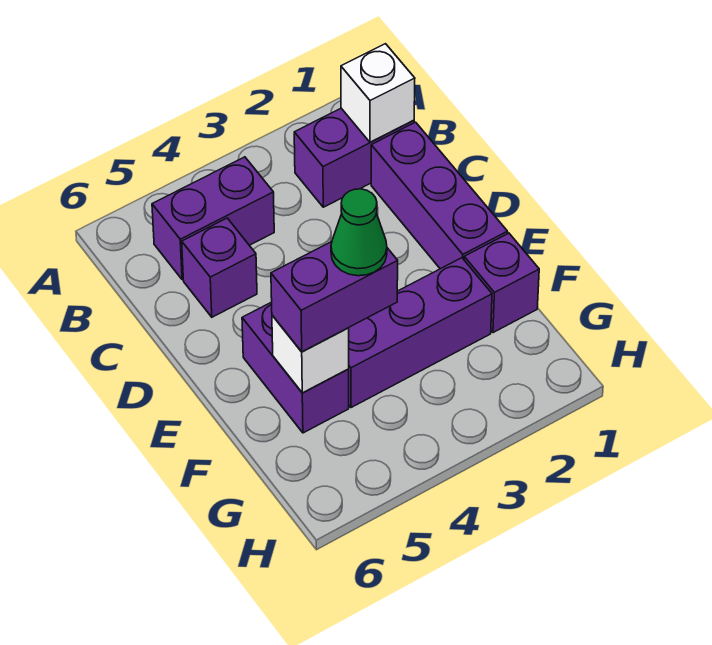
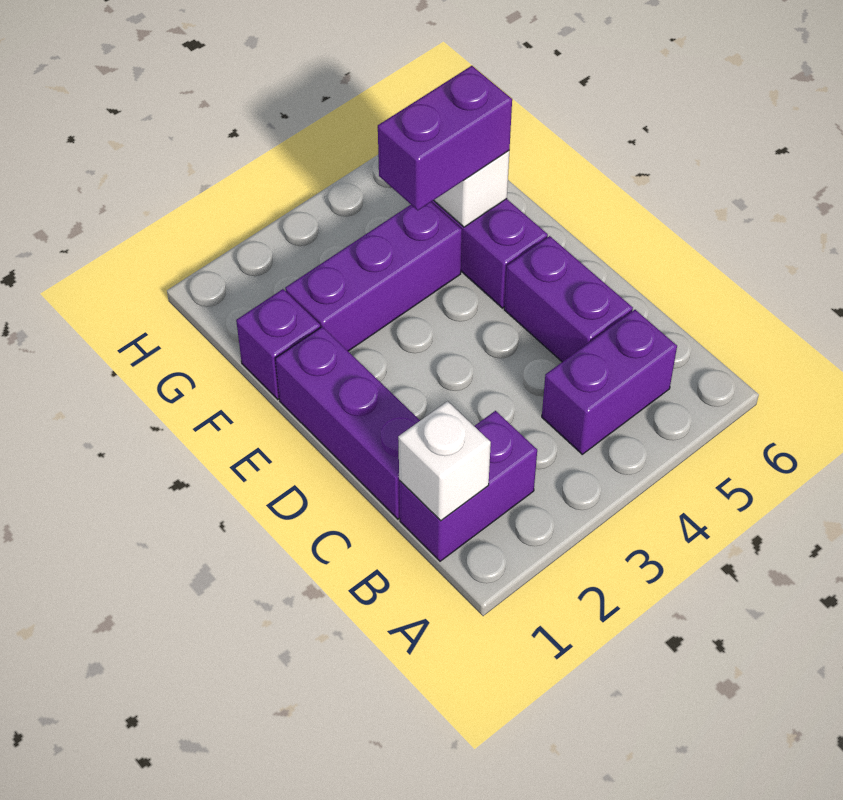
purple brick C5 level 1 -> purple brick C5:D5 level 1
green cone F4 level 4 -> none

